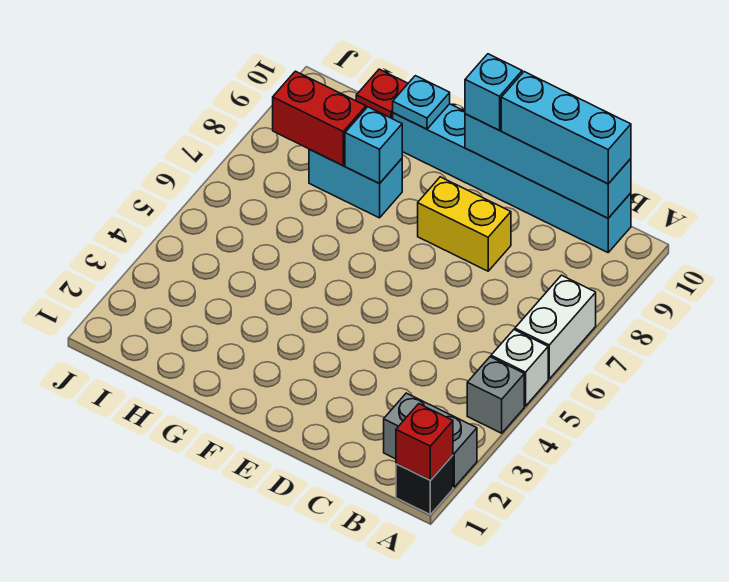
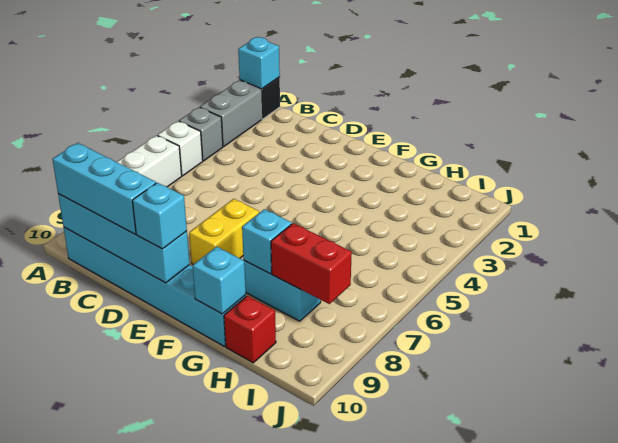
red brick A1 level 2 -> cyan brick A1 level 2
grey brick A2:B2 level 1 -> grey brick A2:A3 level 1
yellow brick D8:E8 level 1 -> yellow brick E7:E8 level 1
cyan plate G10 level 2 -> cyan brick G10 level 2

